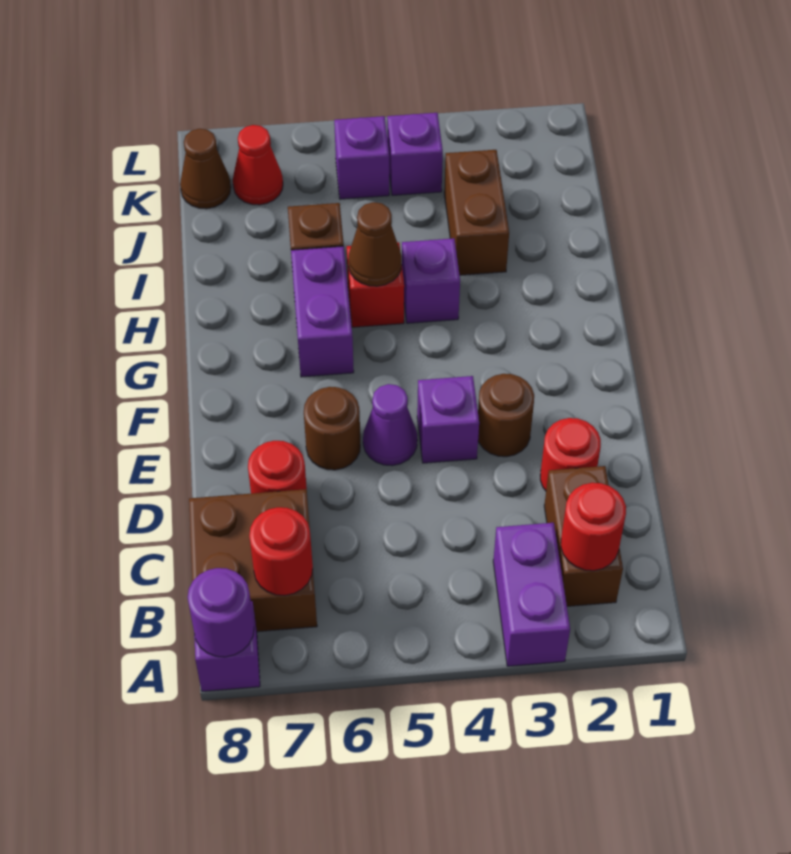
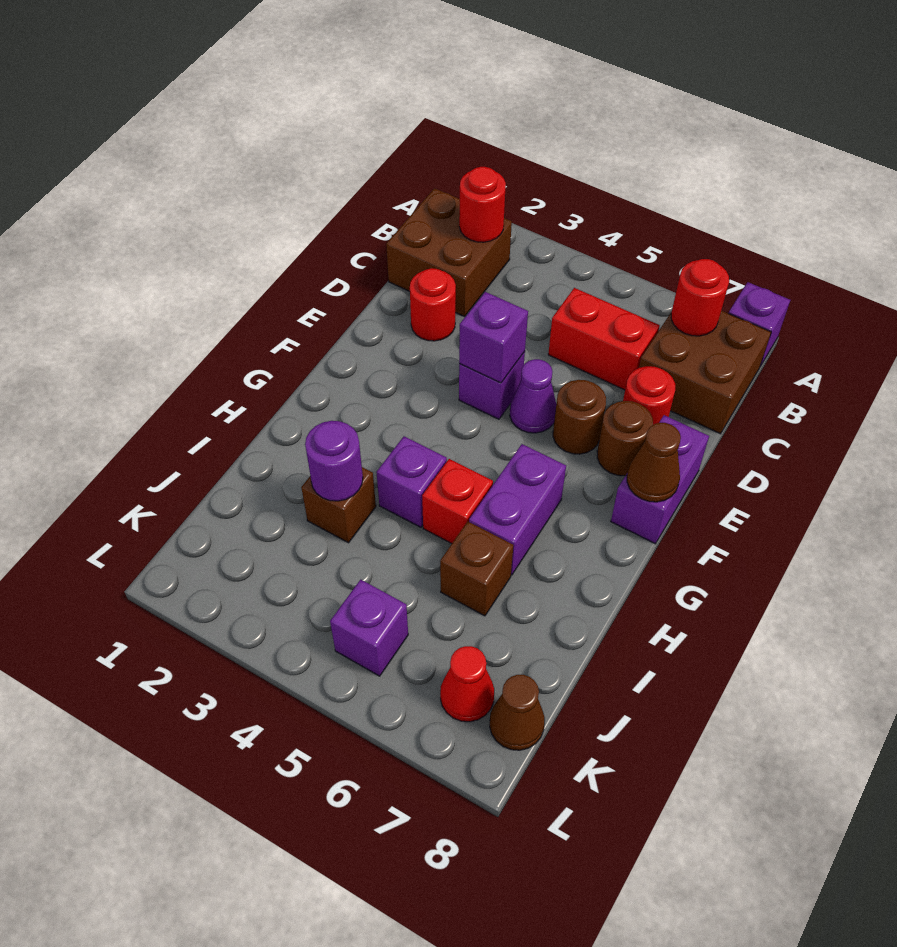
purple brick A3:B3 level 1 -> purple brick E8:F8 level 1
purple round brick A8 level 2 -> purple round brick I3 level 2
brown brick B2:C2 level 1 -> brown brick B1:C2 level 1
none -> red brick C5:C6 level 1
brown round brick E3 level 1 -> brown round brick E7 level 1
brown cone H5 level 2 -> brown cone F8 level 2
brown brick I3:J3 level 1 -> brown brick I3 level 1
purple brick K4 level 1 -> purple brick E4 level 2

